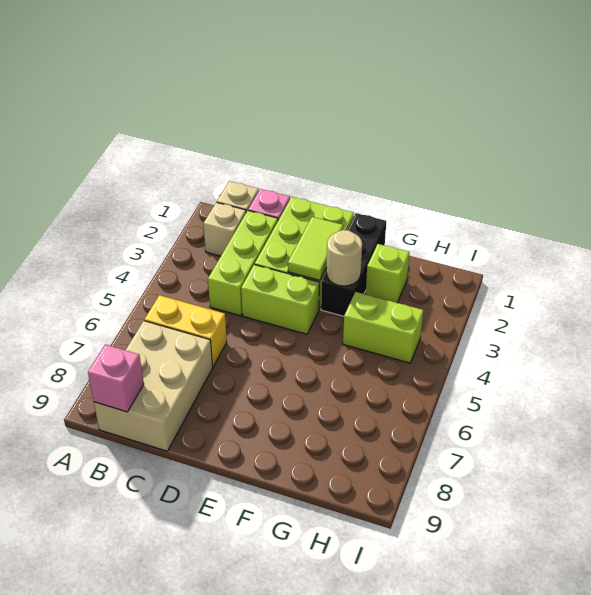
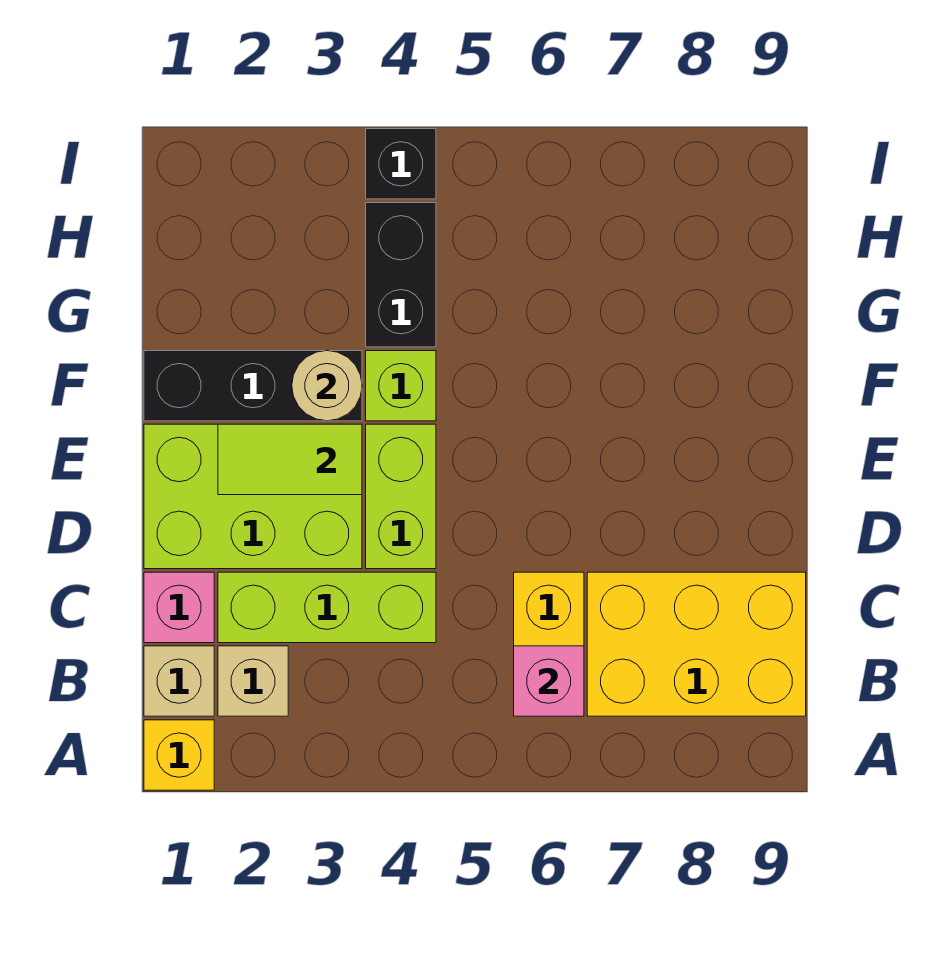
none -> yellow brick A1 level 1
tan brick B7:C9 level 1 -> yellow brick B7:C9 level 1
pink brick B9 level 2 -> pink brick B6 level 2
lime brick G2 level 1 -> lime brick F4 level 1
lime brick G4:H4 level 1 -> black brick G4:H4 level 1
none -> black brick I4 level 1

